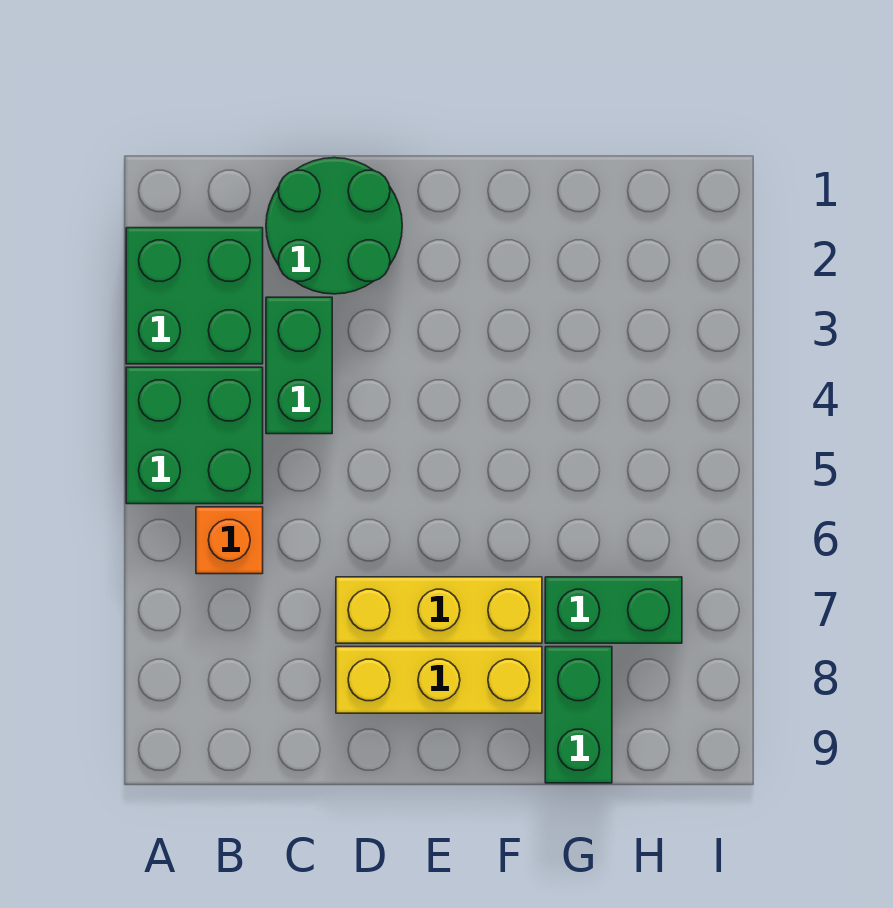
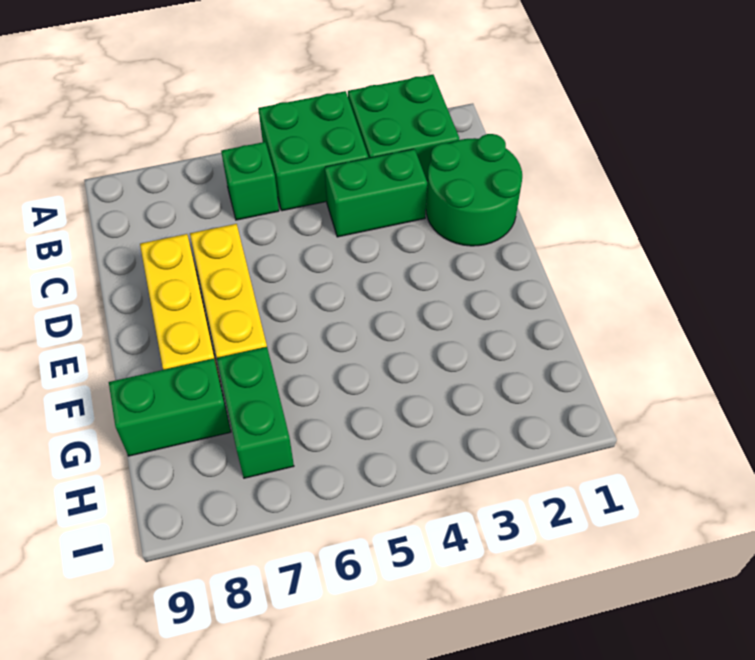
orange brick B6 level 1 -> green brick B6 level 1

